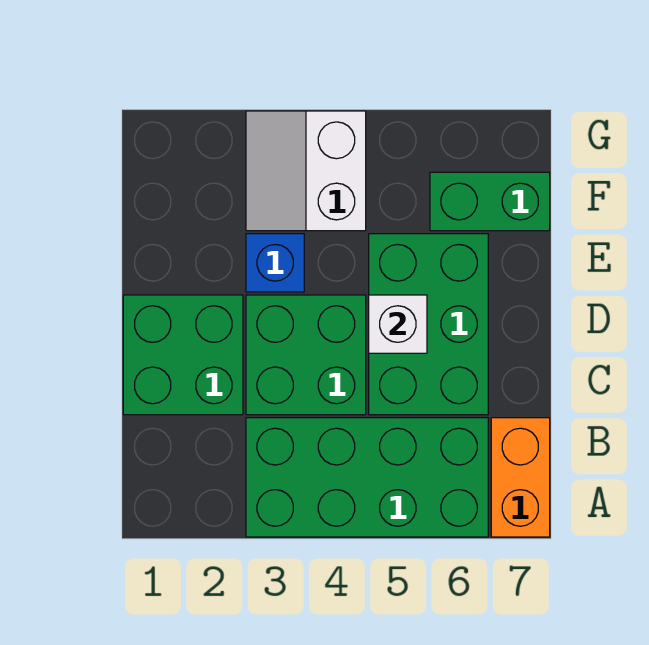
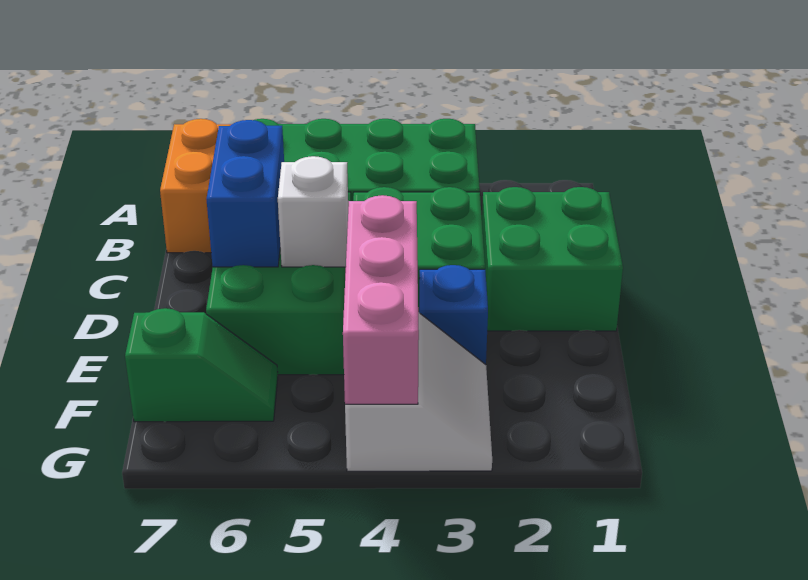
none -> blue brick C6:D6 level 2
none -> pink brick E4:G4 level 2
green brick F6:F7 level 1 -> green slope F6:F7 level 1 top 7

